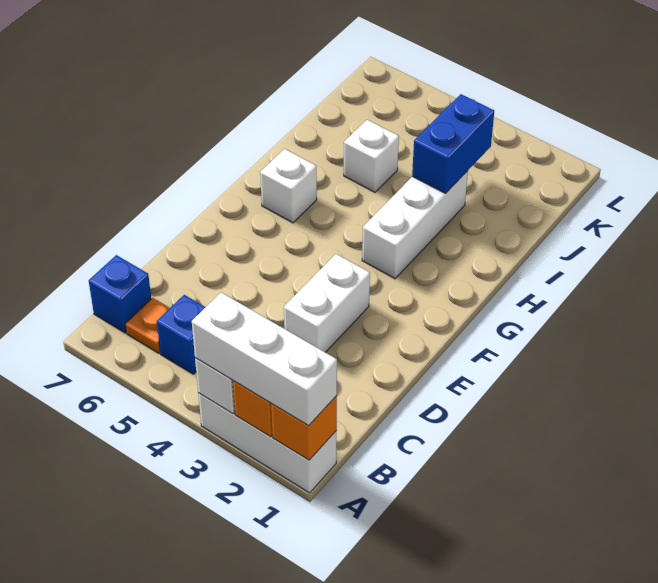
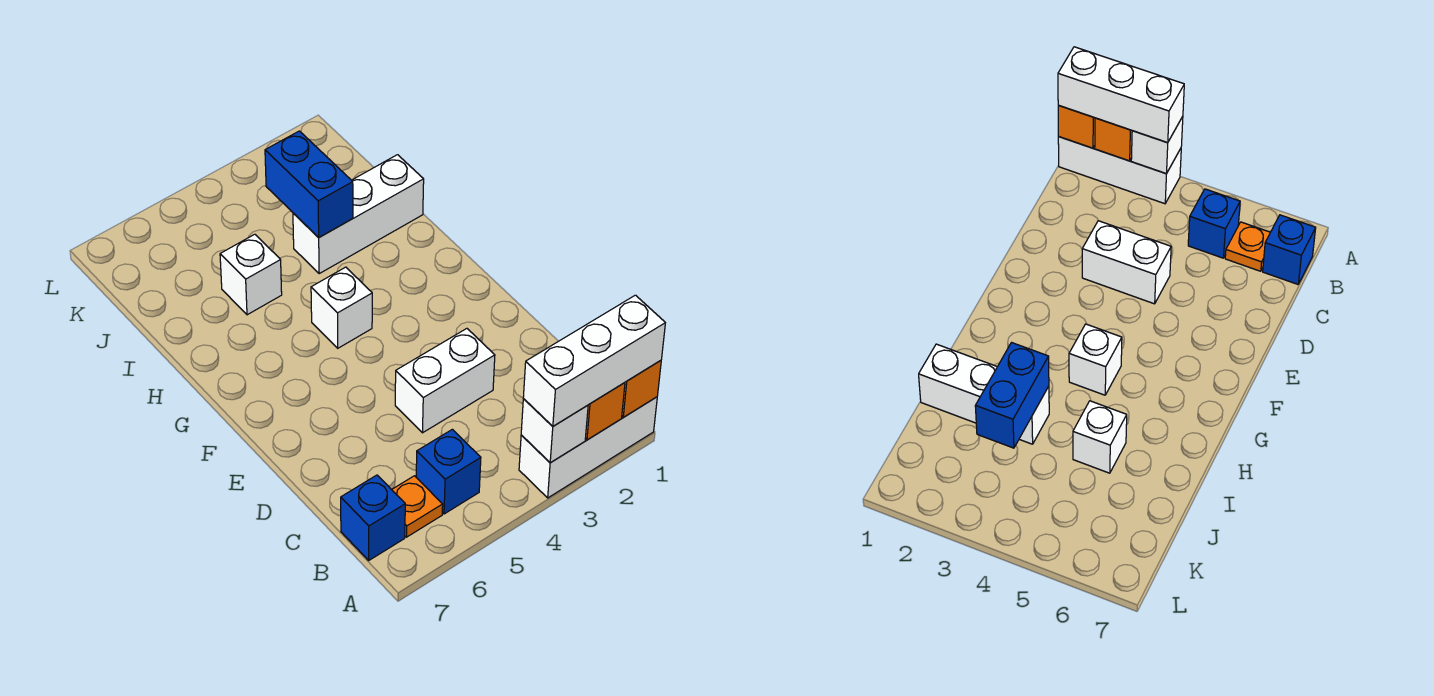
white brick D3:E3 level 1 -> white brick D3:D4 level 1
white brick G3:I3 level 1 -> white brick I1:I3 level 1
white brick G6 level 1 -> white brick G4 level 1

